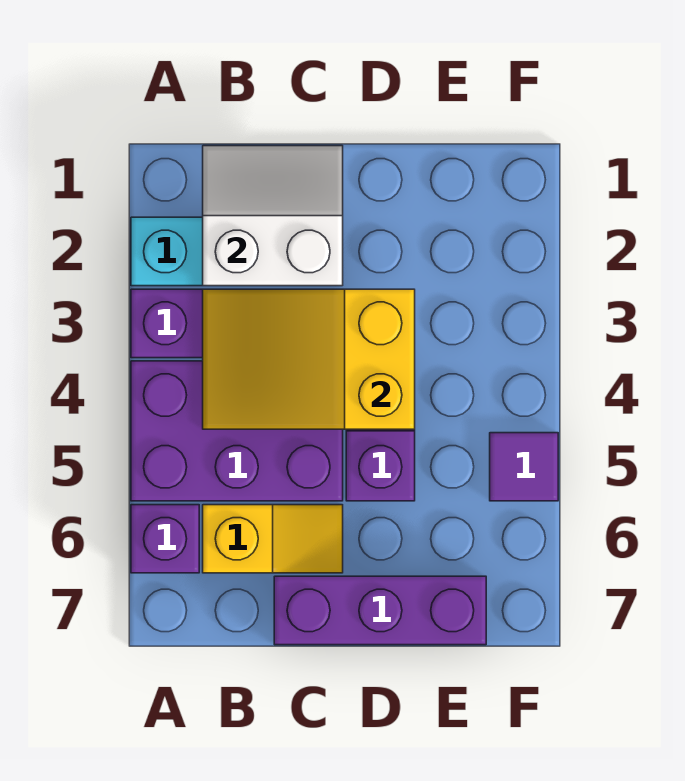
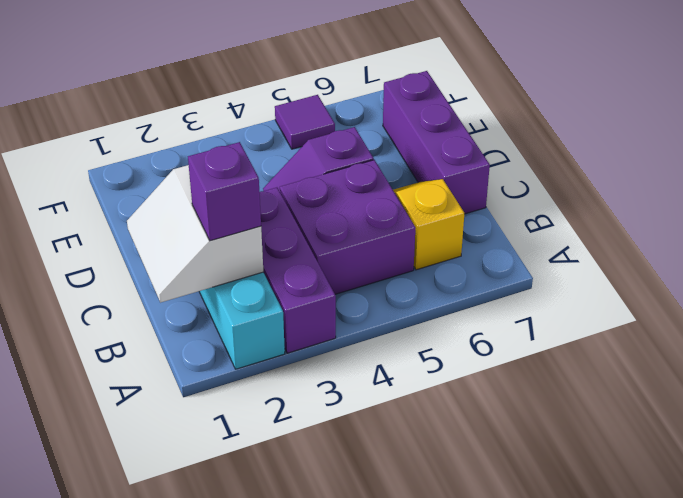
purple brick A4:C5 level 1 -> purple brick B4:C5 level 1
purple brick A6 level 1 -> purple brick B2 level 3
yellow slope B3:D4 level 2 top D -> none

